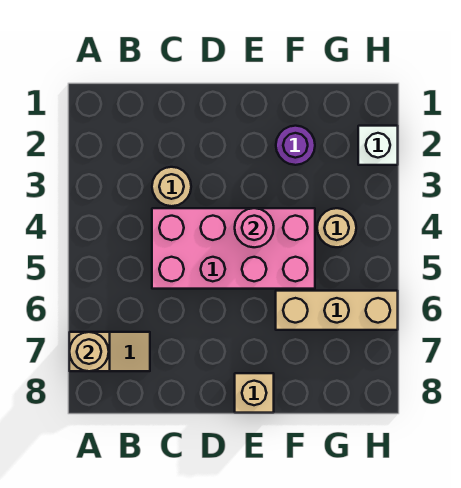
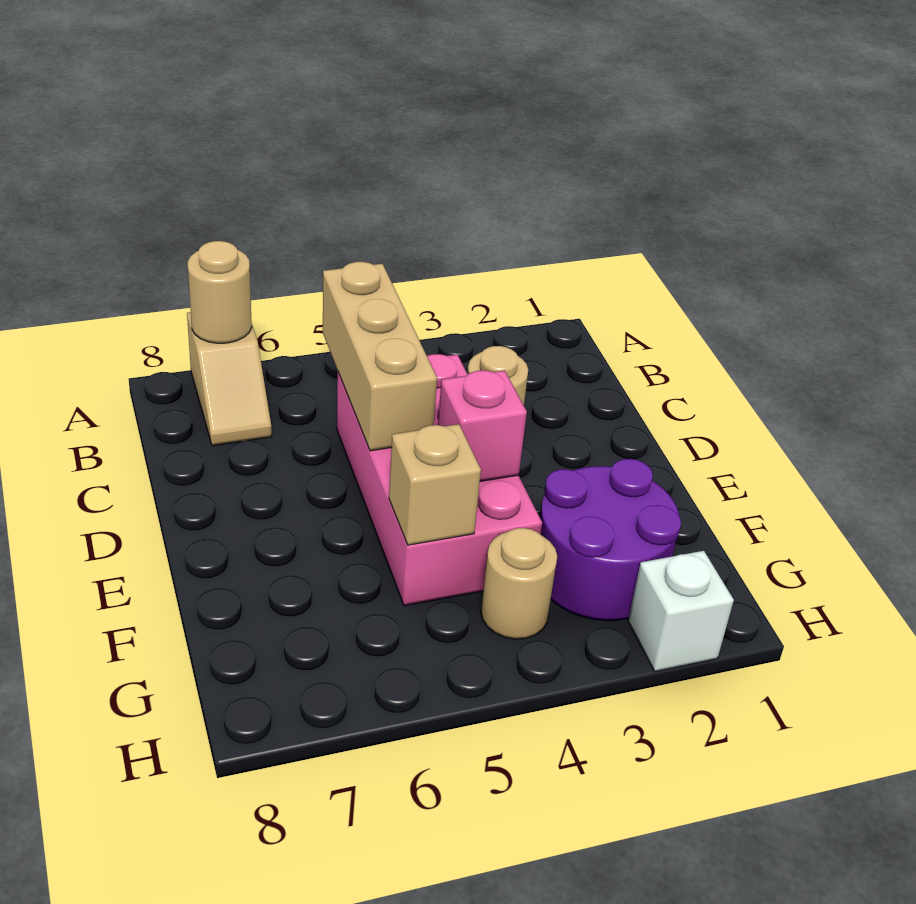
pink round brick E4 level 2 -> pink brick E4 level 2
tan brick E8 level 1 -> tan brick F5 level 2
purple round brick F2 level 1 -> purple round brick F2:G3 level 1
tan brick F6:H6 level 1 -> tan brick B5:D5 level 2

